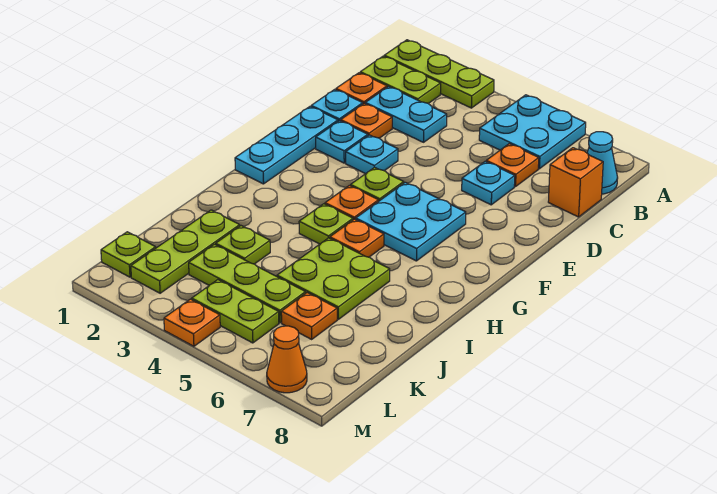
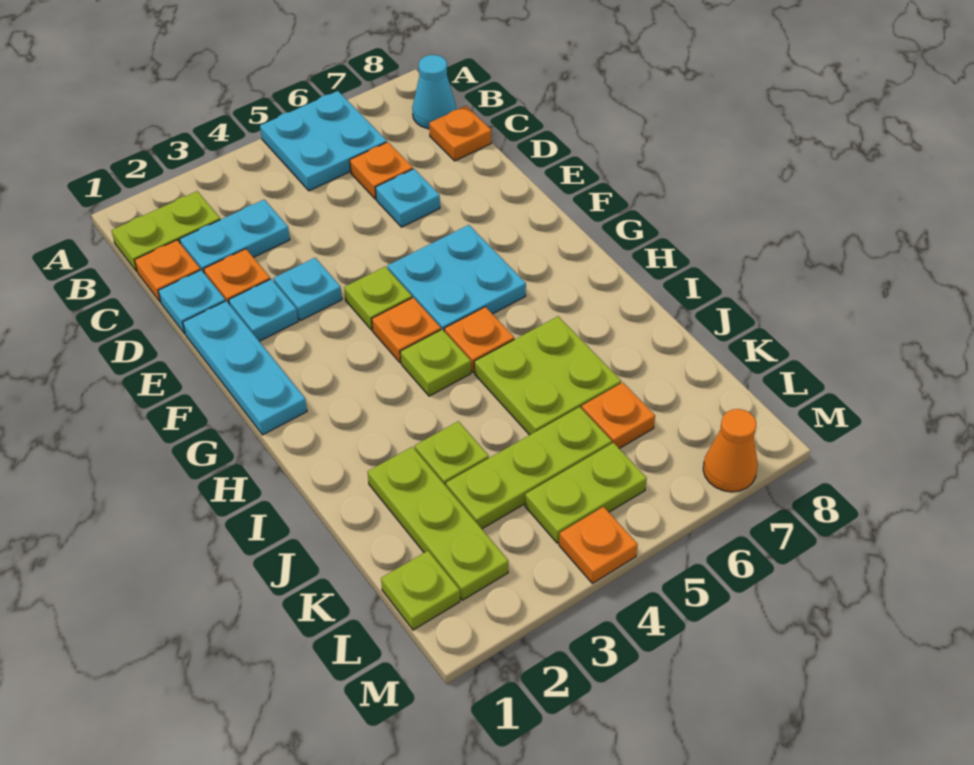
lime plate A1:A3 level 1 -> none
orange brick C8 level 1 -> orange plate C8 level 1

